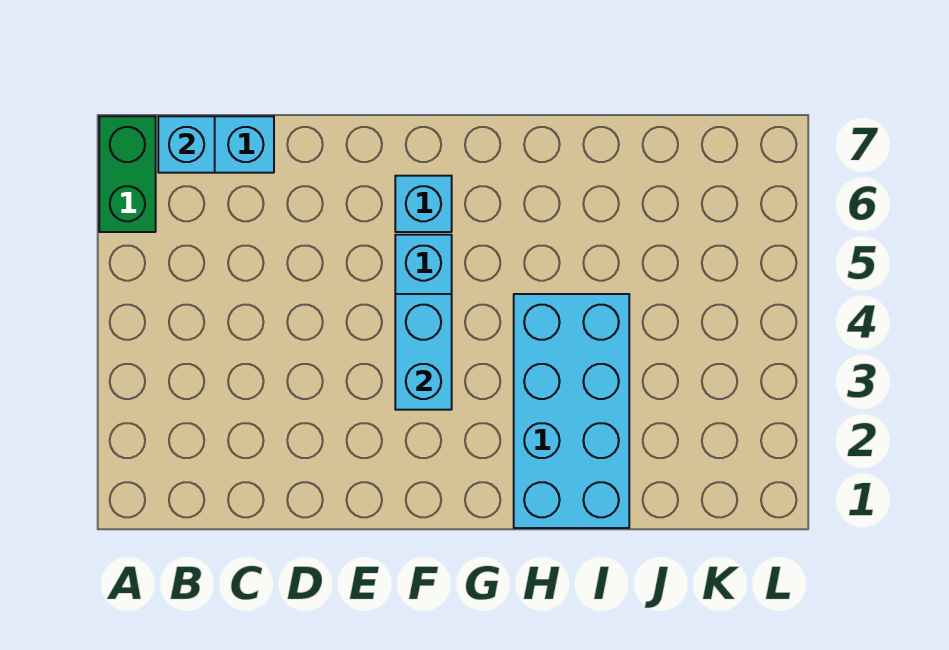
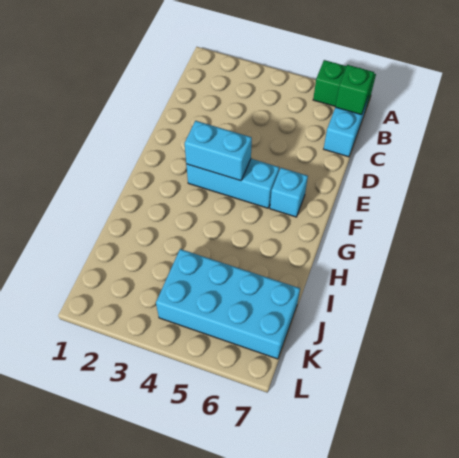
cyan brick B7 level 2 -> green brick B7 level 2
cyan brick H1:I4 level 1 -> cyan brick J4:K7 level 1

